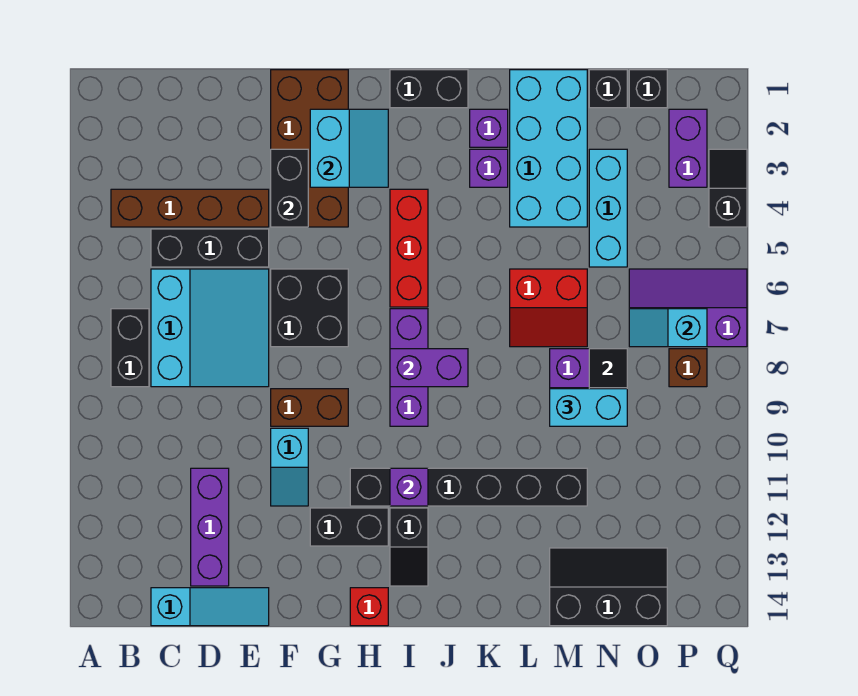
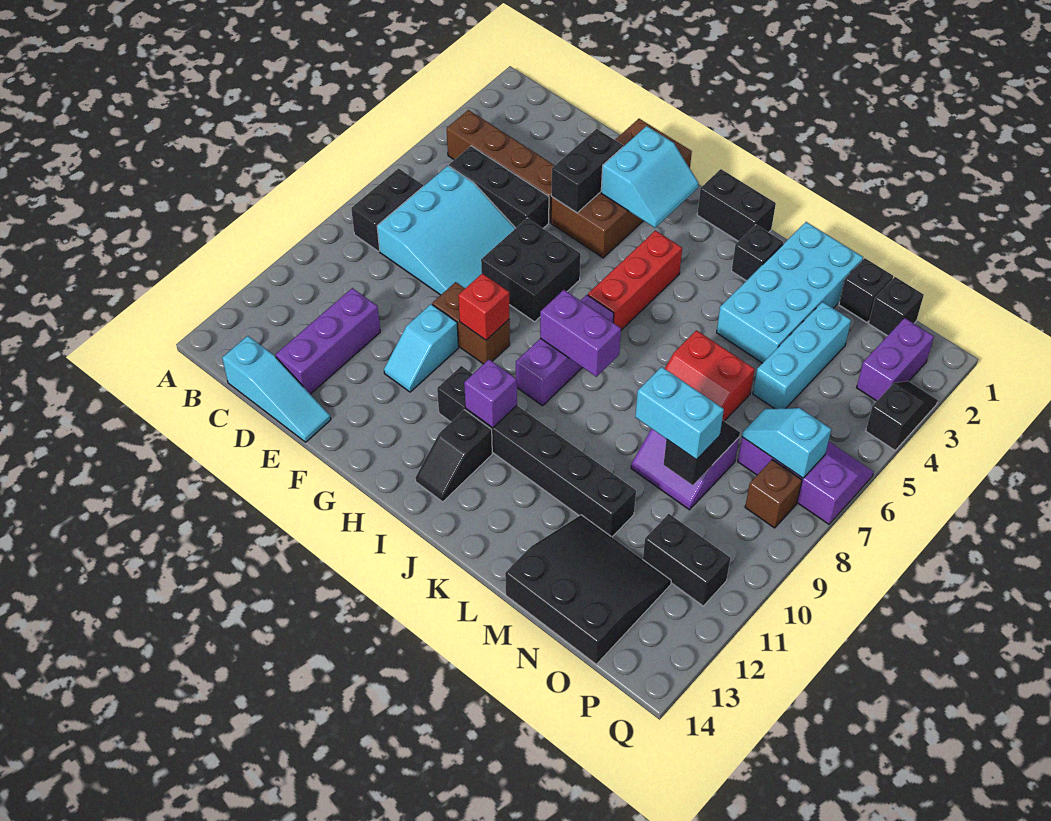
black brick G12:H12 level 1 -> black brick O11:P11 level 1
red brick H14 level 1 -> red brick G9 level 2
purple brick K2 level 1 -> black brick K2 level 1
purple brick K3 level 1 -> none
black slope M13:O14 level 1 top 14 -> black slope M12:O14 level 1 top 14

